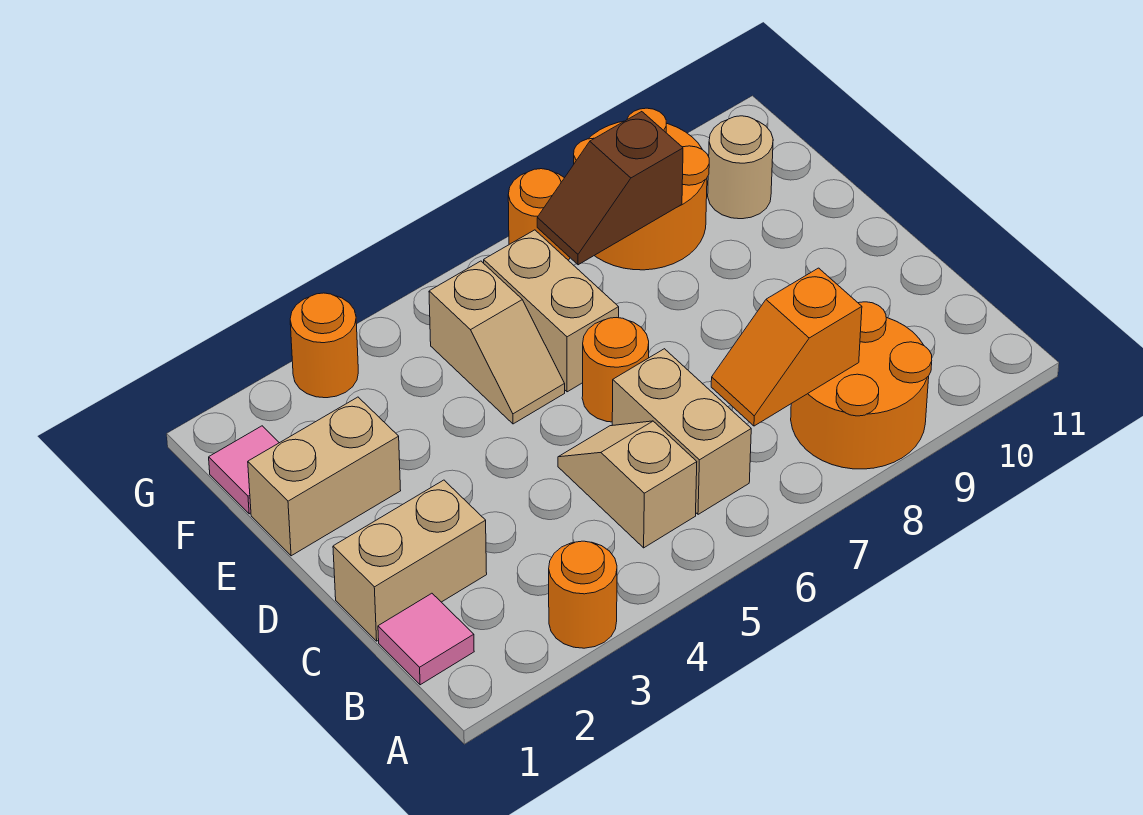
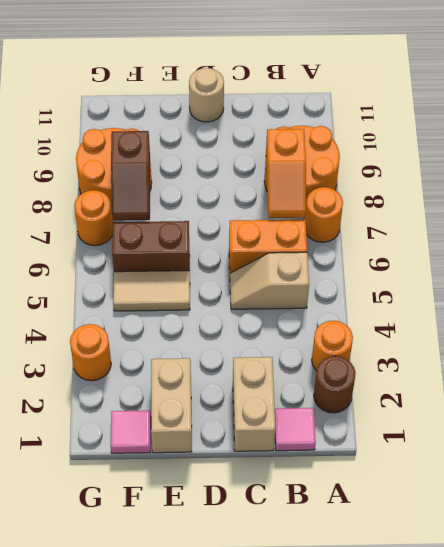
none -> brown round brick A2 level 1
tan brick B6:C6 level 1 -> orange brick B6:C6 level 1
orange round brick D6 level 1 -> orange round brick A7 level 1
tan slope E5:F5 level 1 top F -> tan tile E5:F5 level 1
tan brick E6:F6 level 1 -> brown brick E6:F6 level 1
tan round brick F10 level 1 -> tan round brick D11 level 1

